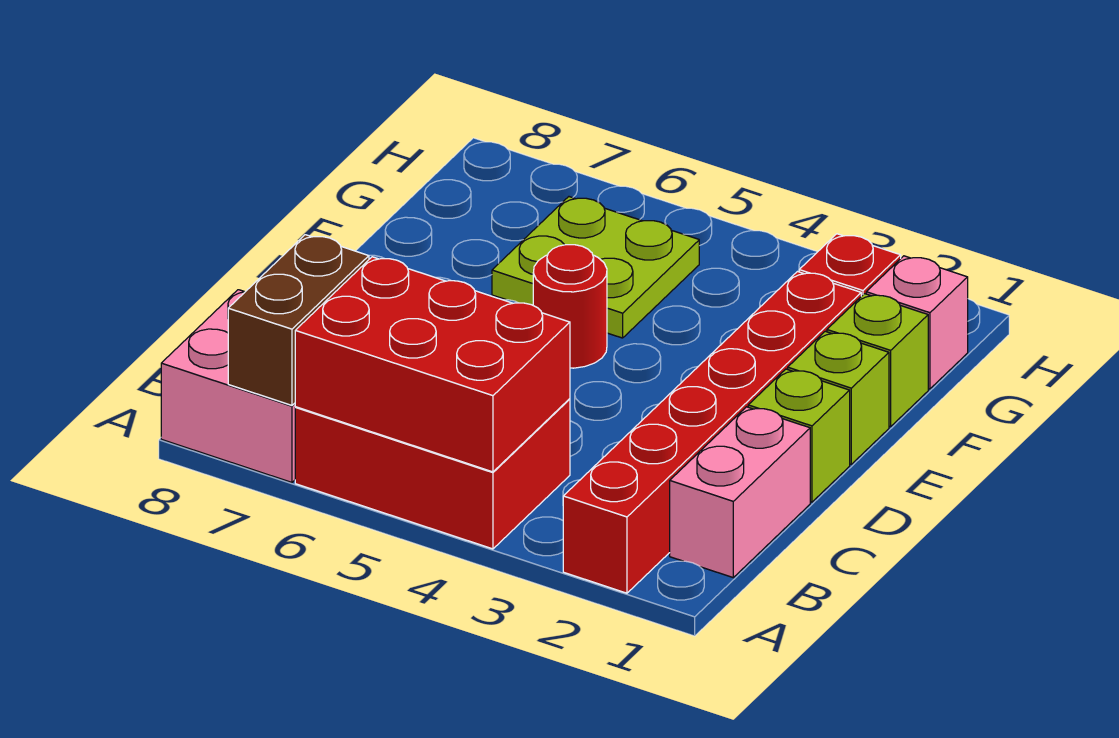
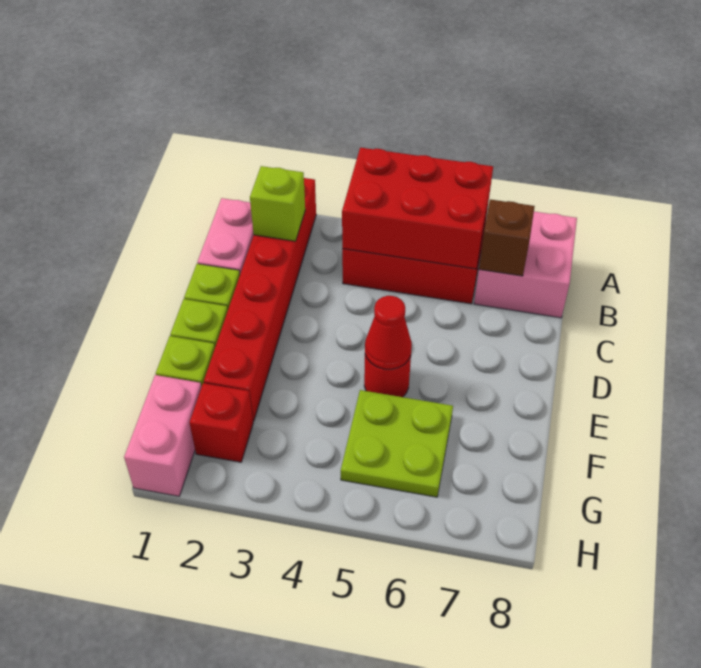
brown brick A7:B7 level 2 -> brown brick B7 level 2
none -> lime brick B2 level 2
none -> red cone E5 level 2
pink brick G1 level 1 -> pink brick G1:H1 level 1

